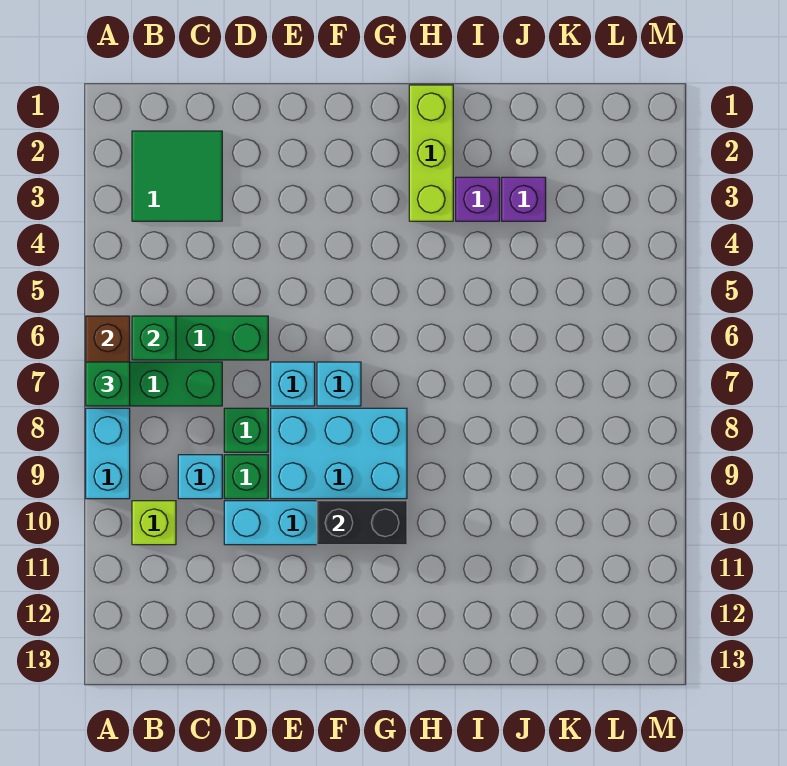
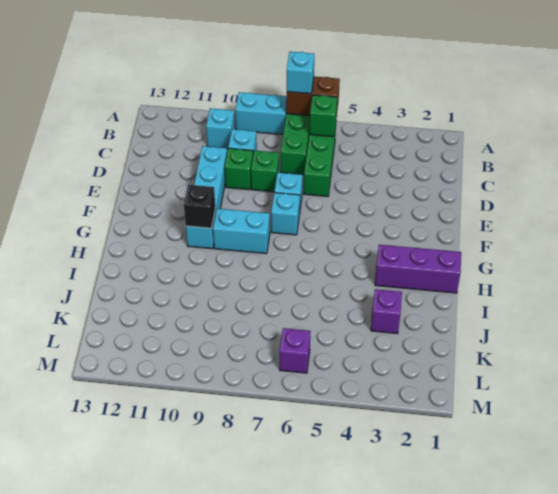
green brick A7 level 3 -> cyan brick A7 level 3
green tile B2:C3 level 1 -> none
lime brick B10 level 1 -> cyan brick B10 level 1
cyan brick E8:G9 level 1 -> cyan brick G8:G9 level 1
black brick F10:G10 level 2 -> black brick G10 level 2
lime brick H1:H3 level 1 -> purple brick H1:H3 level 1
purple brick I3 level 1 -> purple brick L6 level 1

